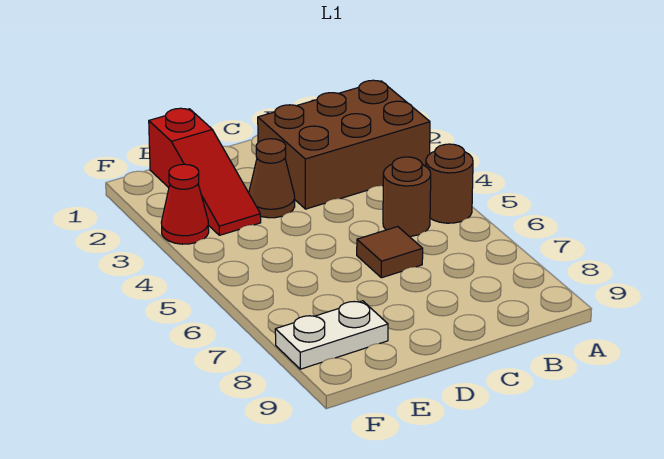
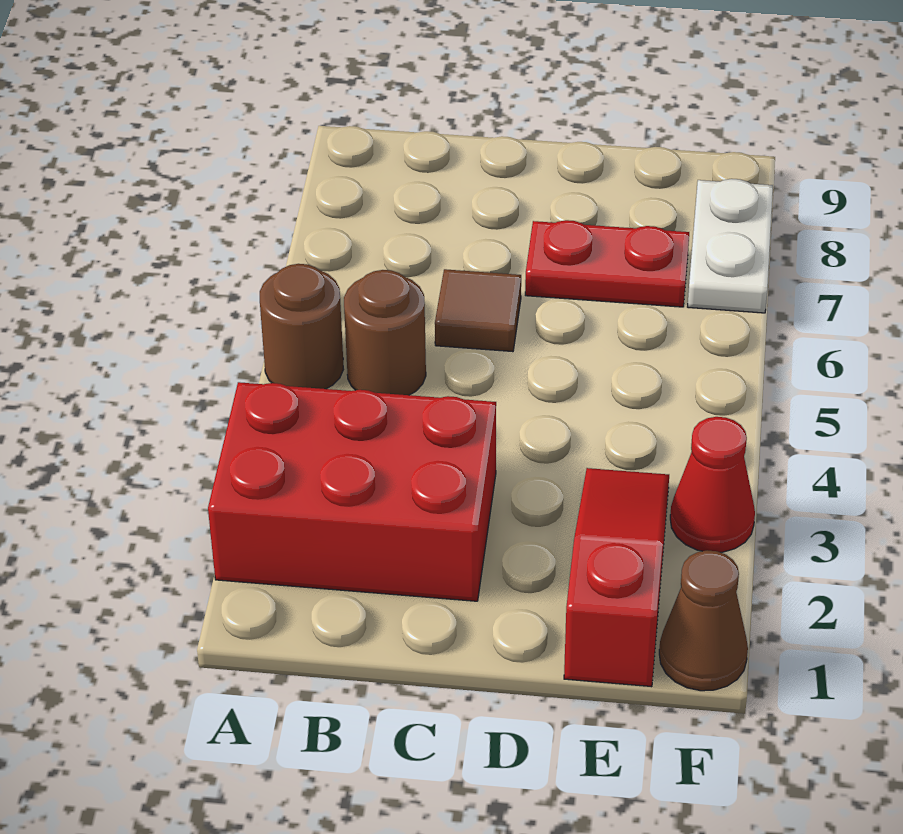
brown brick A2:C3 level 1 -> red brick A2:C3 level 1
brown cone D3 level 1 -> brown cone F1 level 1
none -> red plate D7:E7 level 1
white plate E8:F8 level 1 -> white plate F7:F8 level 1

